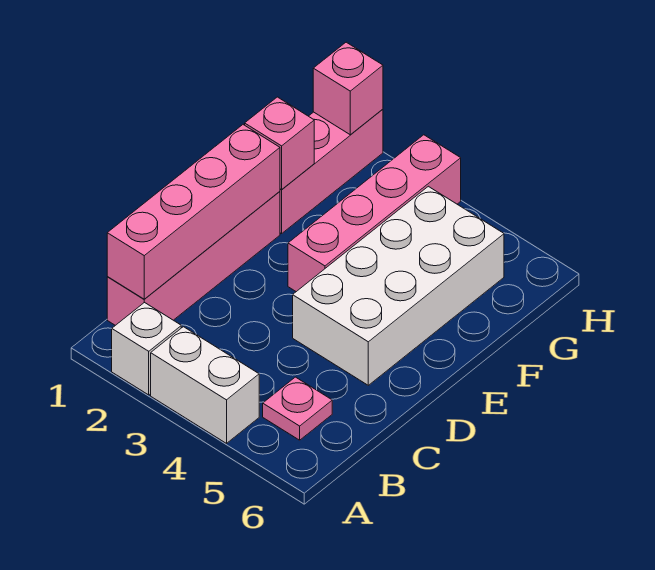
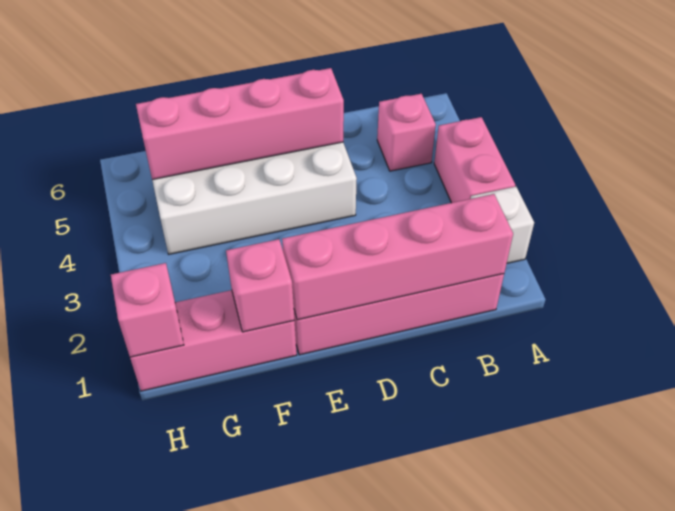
white brick A3:A4 level 1 -> pink brick A3:A4 level 1
pink plate B5 level 1 -> pink brick B5 level 1
pink brick E3:H3 level 1 -> pink brick D5:G5 level 2

